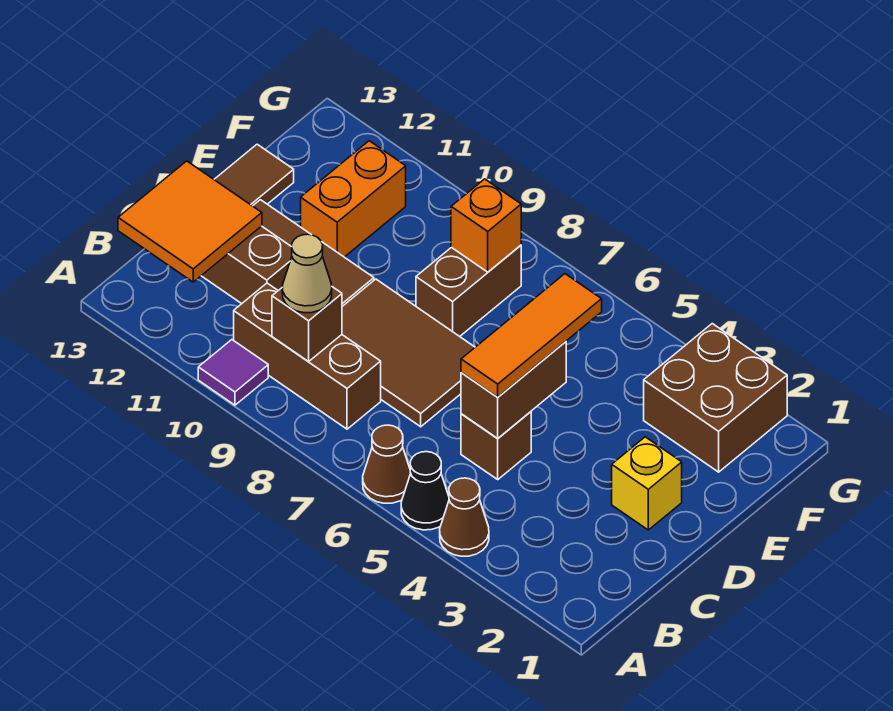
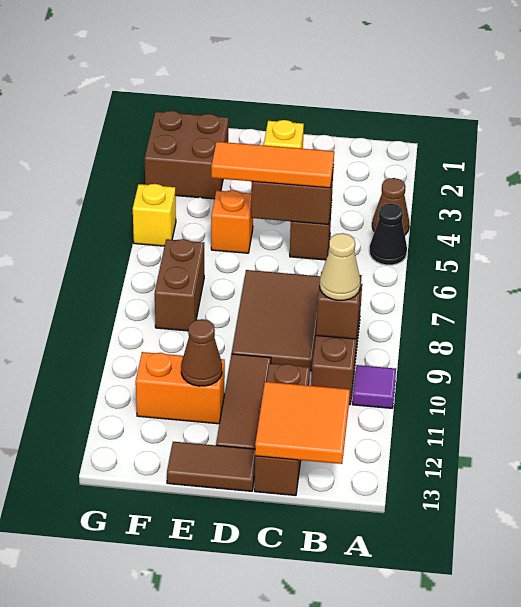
brown cone A6 level 1 -> brown cone E11 level 2
brown brick E8:F8 level 1 -> brown brick F7:F8 level 1
orange brick F8 level 2 -> orange brick E5 level 1
none -> yellow brick G5 level 1

